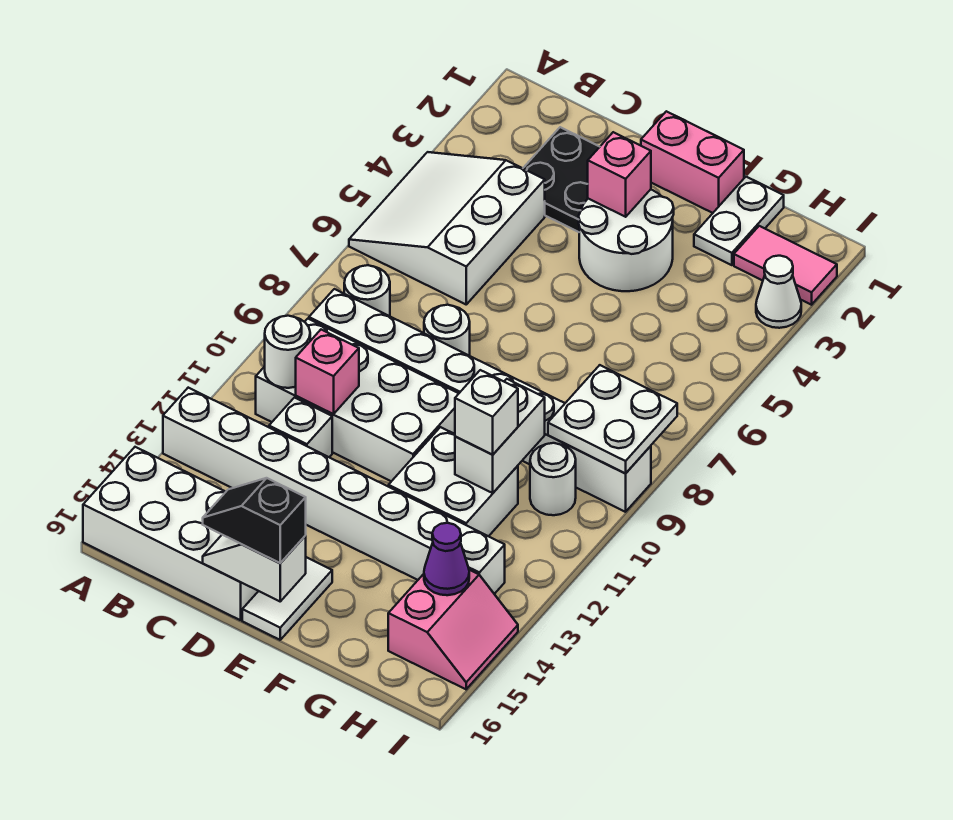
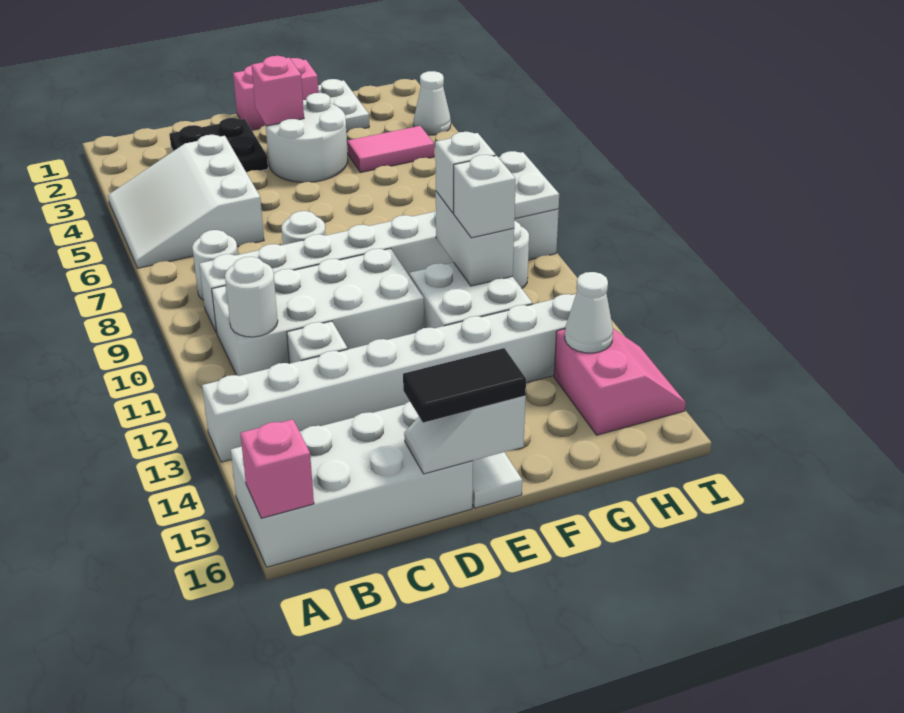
pink brick C11 level 2 -> pink brick A16 level 2
black slope D16:E16 level 3 top E -> black tile D16:E16 level 3
none -> white brick G10 level 3
pink tile H2:I2 level 1 -> pink tile G4:H4 level 1
purple cone H14 level 2 -> white cone H14 level 2

